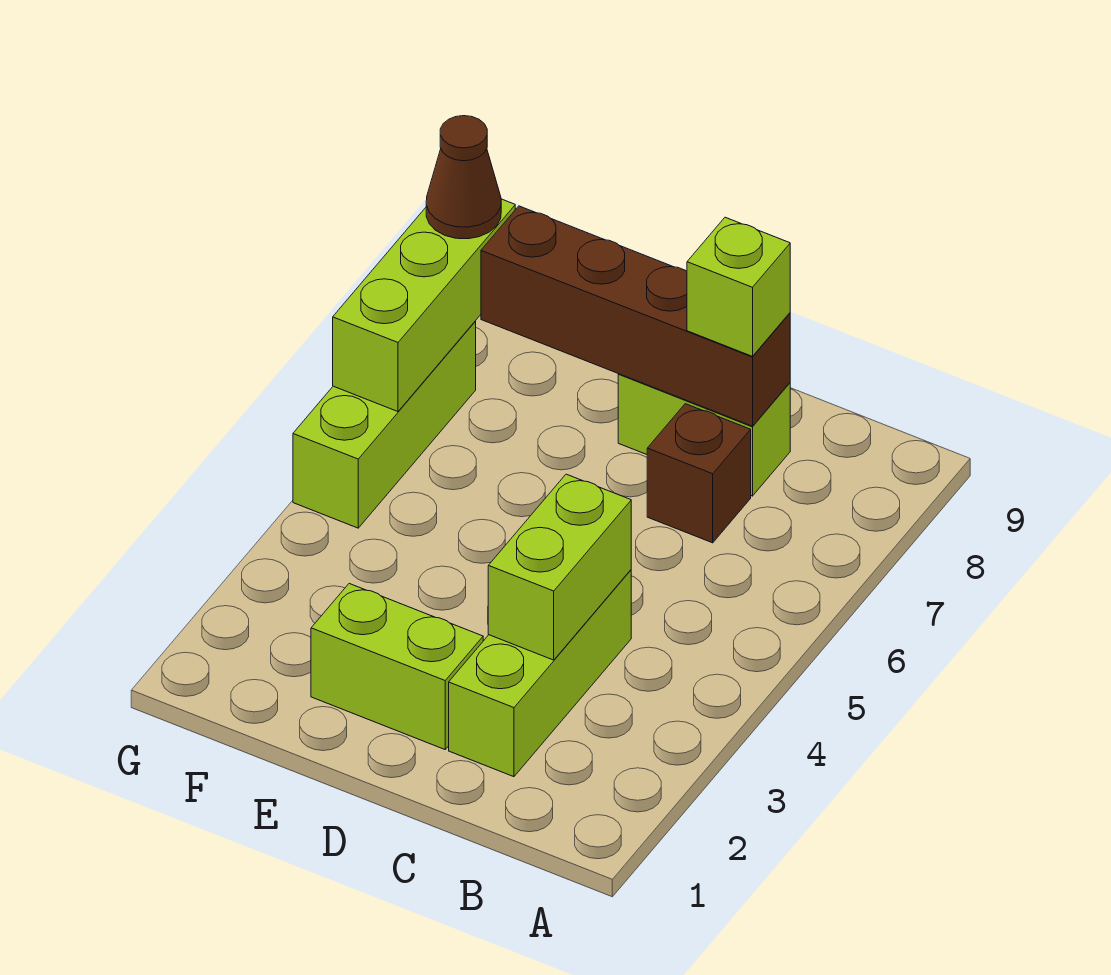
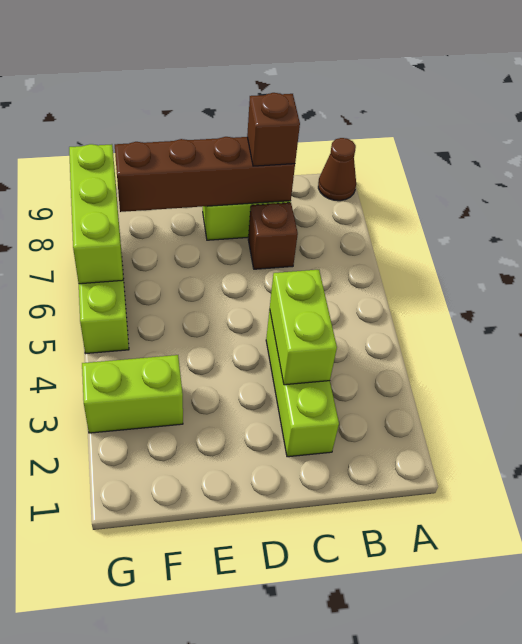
lime brick C8 level 3 -> brown brick C8 level 3
lime brick D2:E2 level 1 -> lime brick F3:G3 level 1
brown cone G8 level 3 -> brown cone A9 level 1

